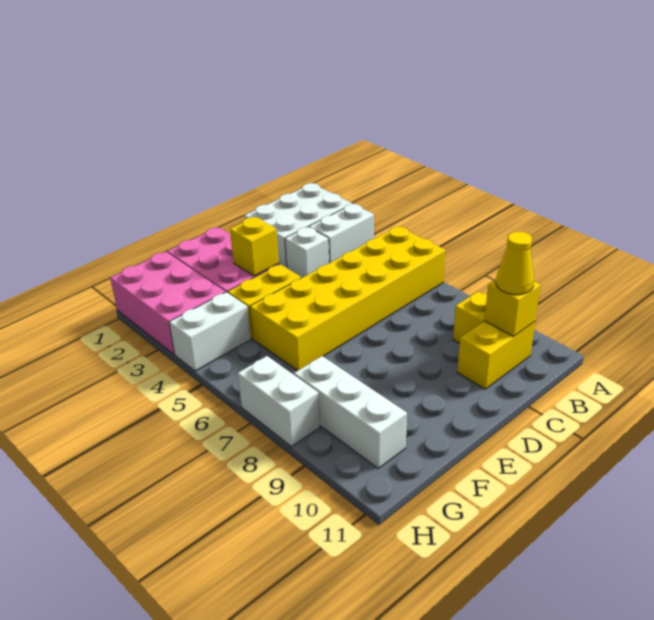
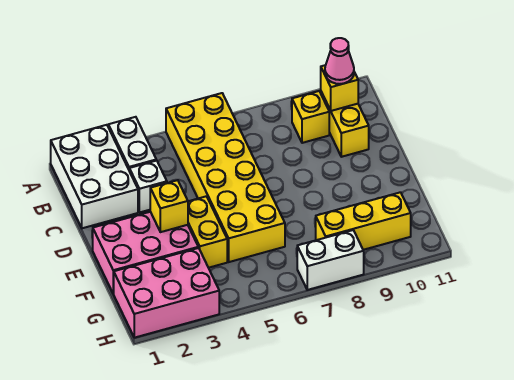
yellow cone B10 level 3 -> pink cone B10 level 3
white brick G4:H4 level 1 -> none
white brick G8:G10 level 1 -> yellow brick G8:G10 level 1

